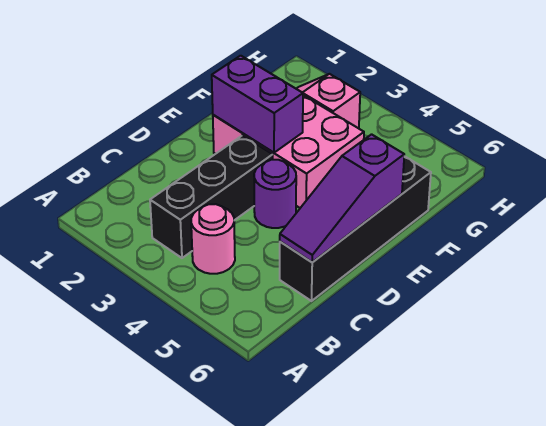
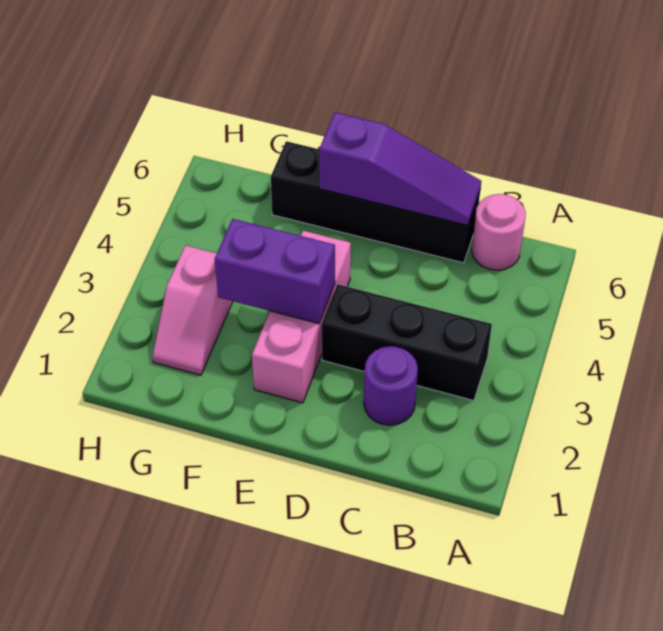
pink round brick B4 level 1 -> pink round brick B6 level 1
purple round brick D4 level 1 -> purple round brick C2 level 1
pink brick E2:F4 level 1 -> pink brick E2:E4 level 1
purple brick E2:E3 level 2 -> purple brick E3:F3 level 2

